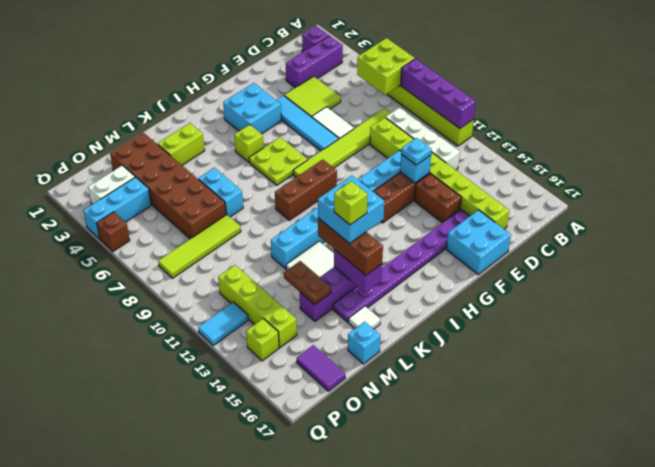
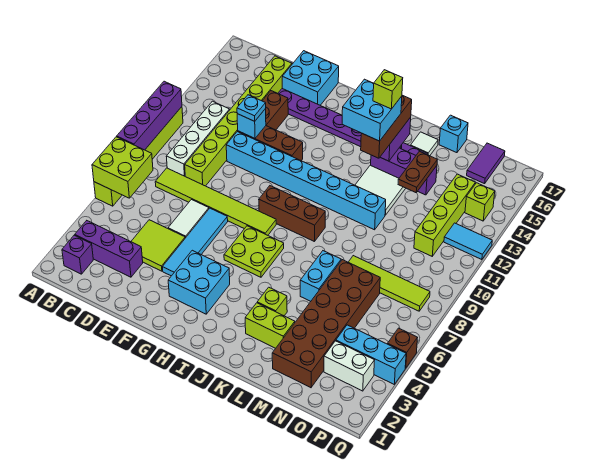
lime brick I5 level 1 -> lime brick K4 level 1

